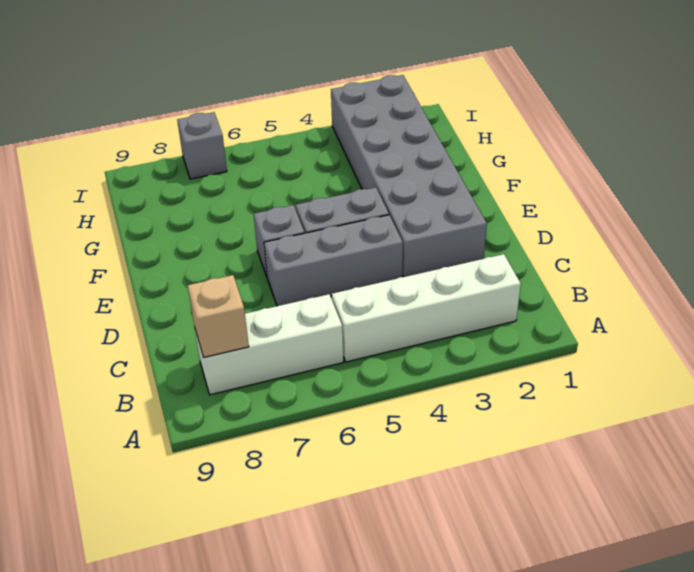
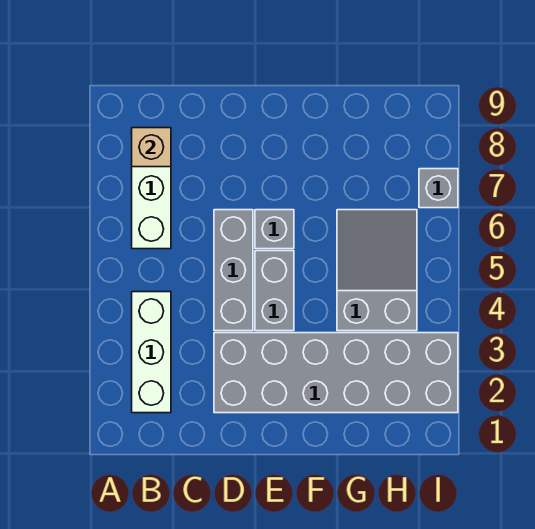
white brick B2:B5 level 1 -> white brick B2:B4 level 1
none -> grey slope G4:H6 level 1 top 4

